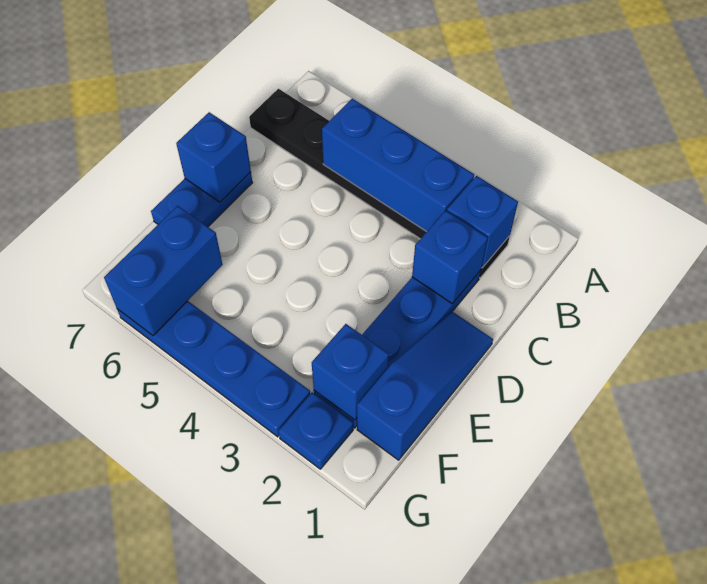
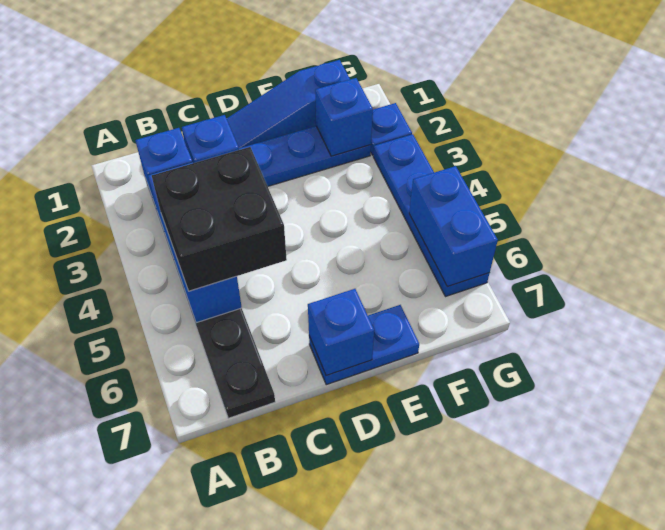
none -> black brick B4:C5 level 3
blue brick F6:G6 level 2 -> blue brick G5:G6 level 2

